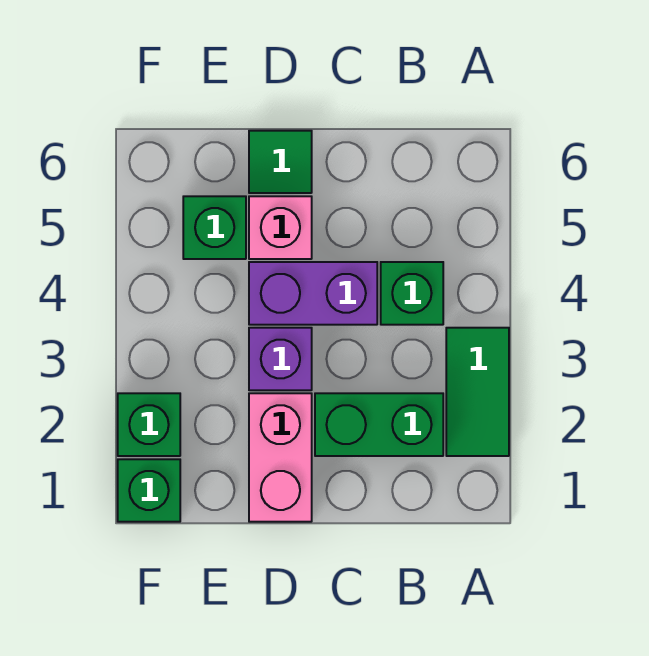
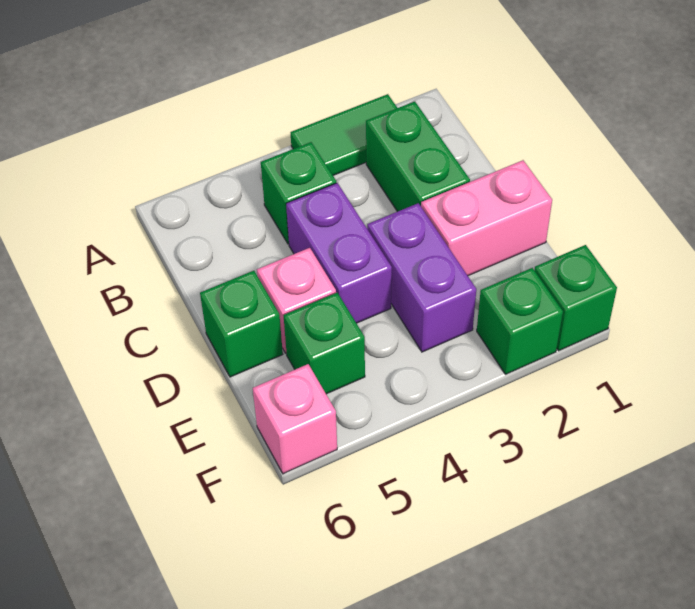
purple brick D3 level 1 -> purple brick D3:E3 level 1
green tile D6 level 1 -> green brick D6 level 1
none -> pink brick F6 level 1

